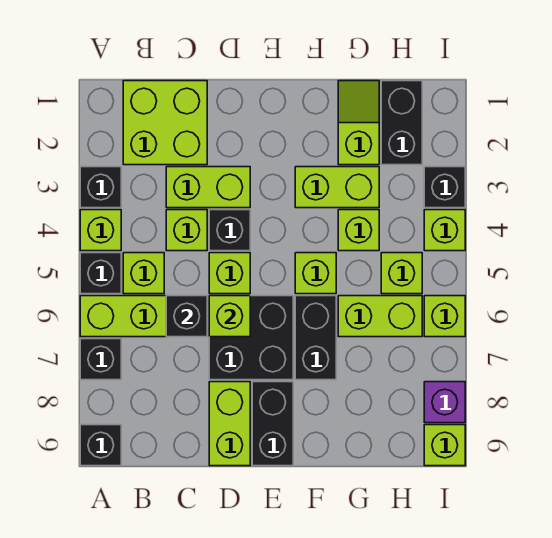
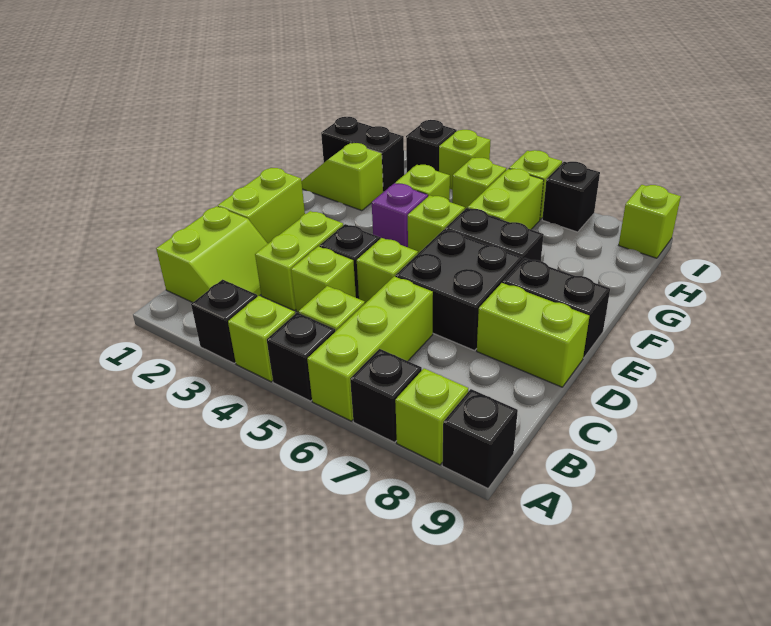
lime brick B1:C2 level 1 -> lime slope B1:C2 level 1 top 1
black brick C6 level 2 -> black brick I7 level 1
lime brick D6 level 2 -> lime brick A8 level 1
lime brick F3:G3 level 1 -> lime brick D1:E1 level 1
purple brick I8 level 1 -> purple brick F4 level 1

